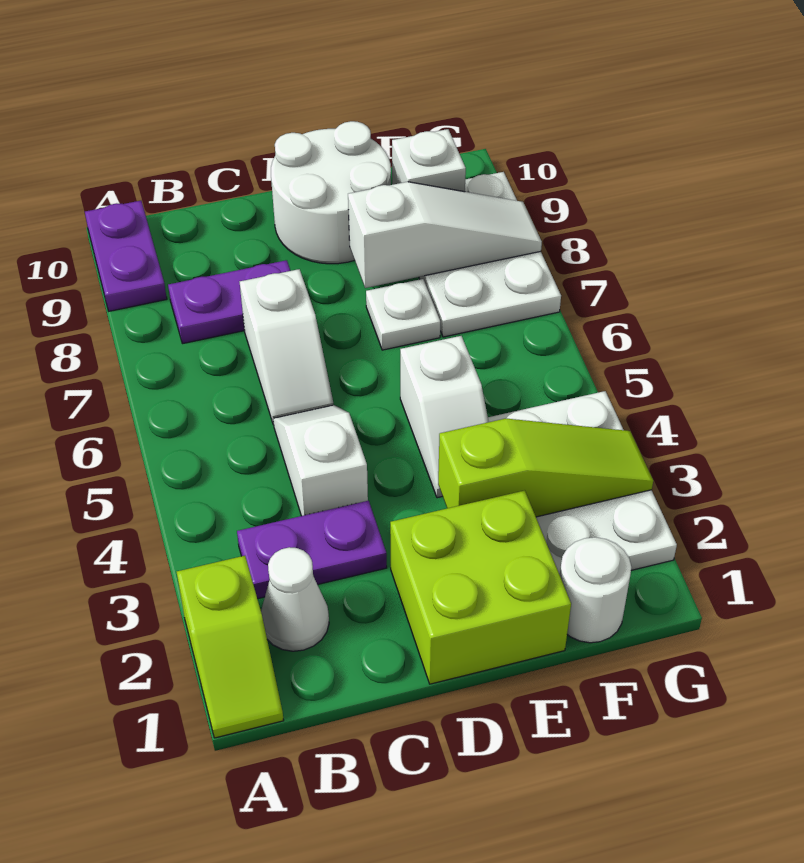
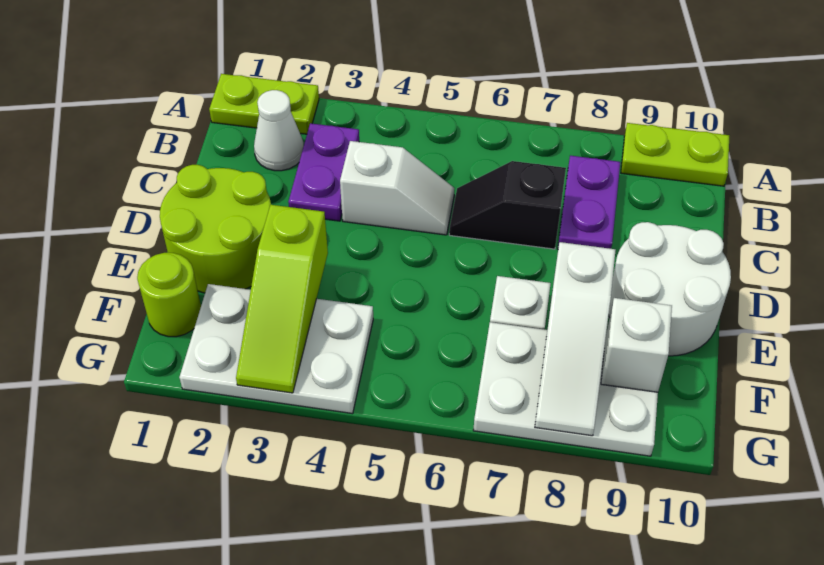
lime slope A1:A2 level 1 top 2 -> lime plate A1:A2 level 1
purple plate A9:A10 level 1 -> lime plate A9:A10 level 1
white slope C6:C7 level 1 top 7 -> black slope C6:C7 level 1 top 7
lime brick D1:E2 level 1 -> lime round brick D1:E2 level 1
white slope E4:E5 level 1 top 5 -> none
white round brick F1 level 1 -> lime round brick F1 level 1

